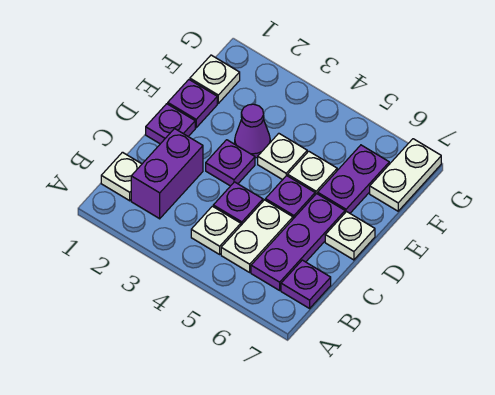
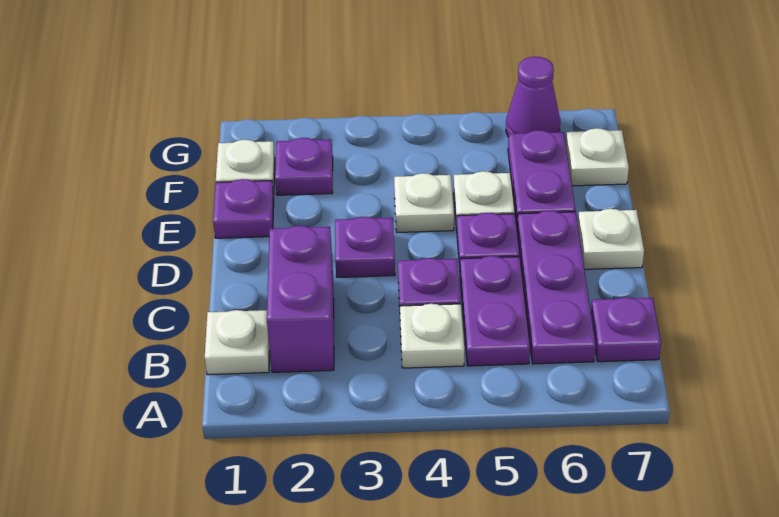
white plate B5:C5 level 1 -> purple plate B5:C5 level 1
purple plate D1 level 1 -> purple plate F2 level 1
purple cone E3 level 1 -> purple cone G6 level 1
white plate F7:G7 level 1 -> white plate F7 level 1

